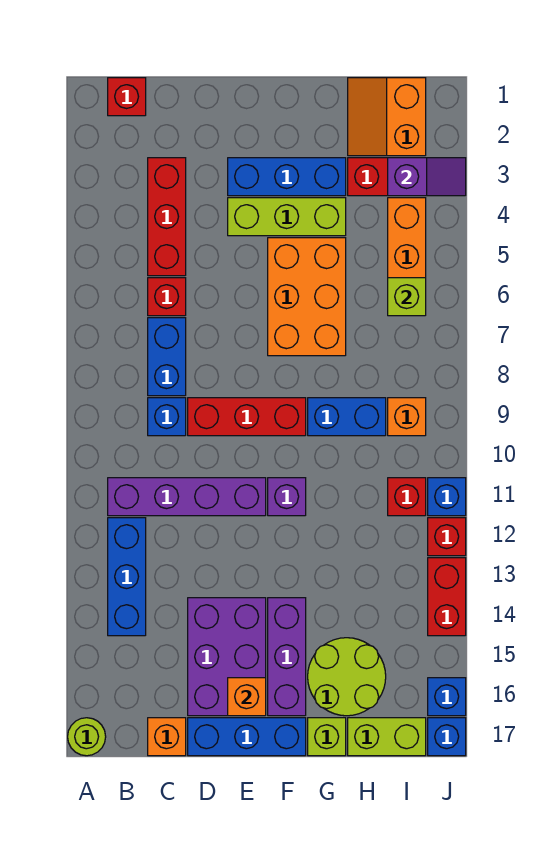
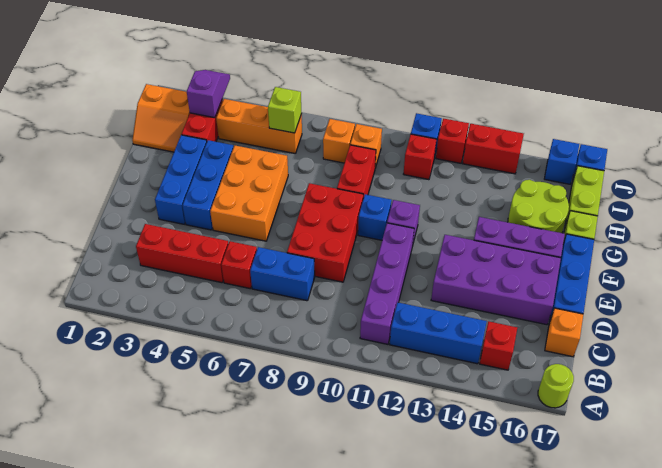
red brick B1 level 1 -> red brick B15 level 1
blue brick C9 level 1 -> blue brick F10 level 1
red brick D9:F9 level 1 -> red brick D8:F9 level 1
purple brick D14:E16 level 1 -> purple brick D13:E16 level 1
lime brick E4:G4 level 1 -> blue brick E4:G4 level 1
orange brick E16 level 2 -> orange brick I8 level 1
orange brick F5:G7 level 1 -> orange brick E5:G6 level 1
blue brick G9:H9 level 1 -> red brick G9:H9 level 1

